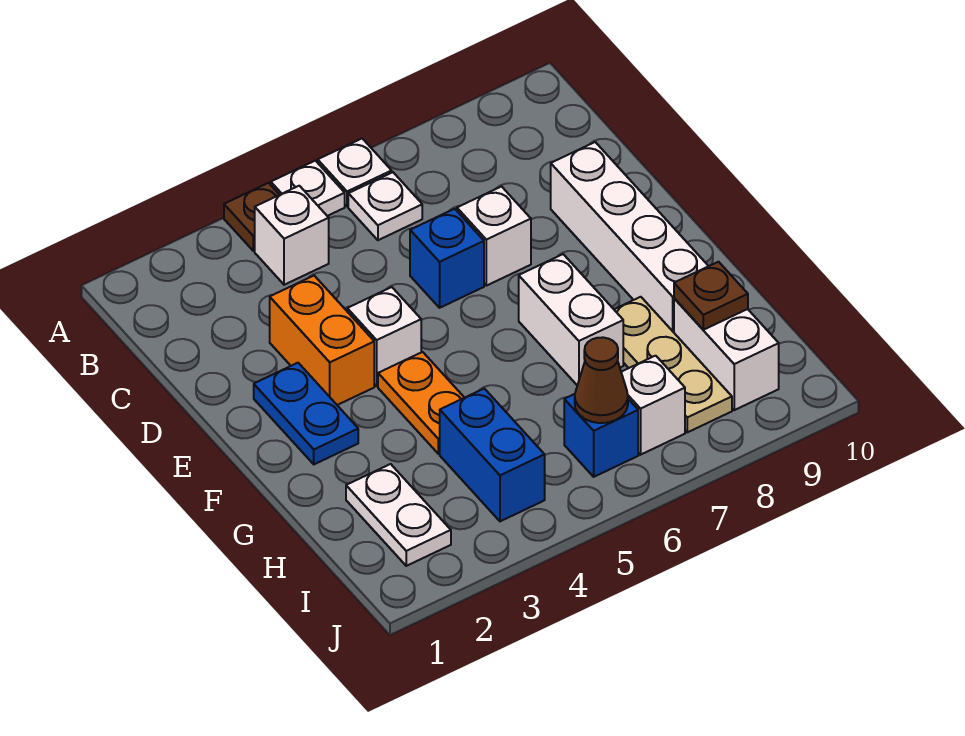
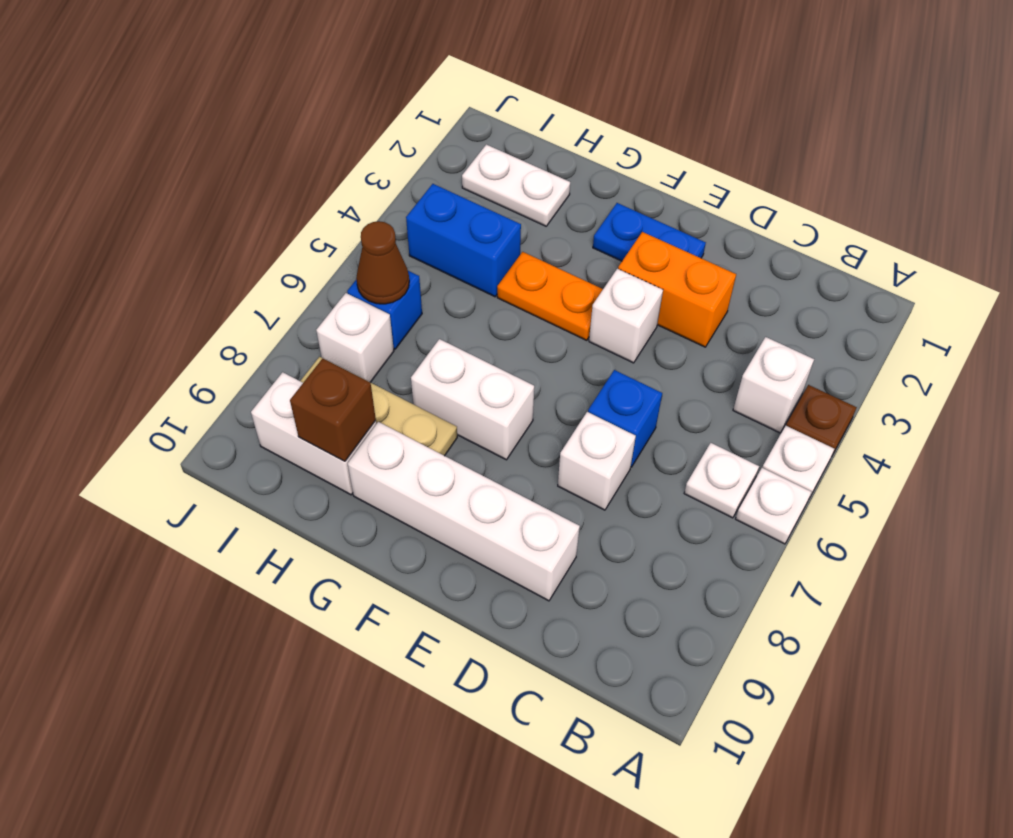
brown plate H9 level 2 -> brown brick H9 level 2

